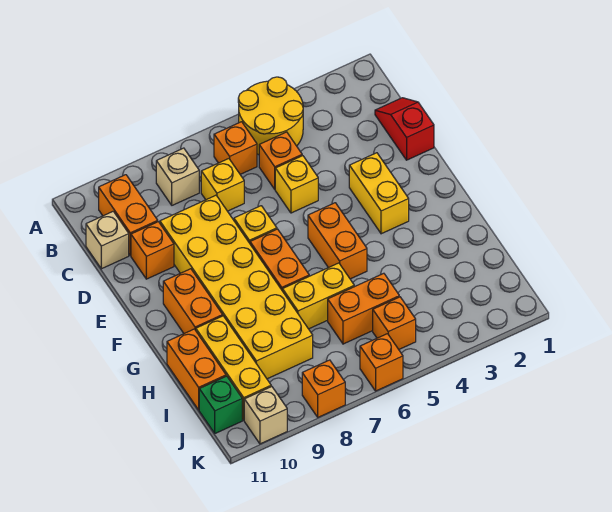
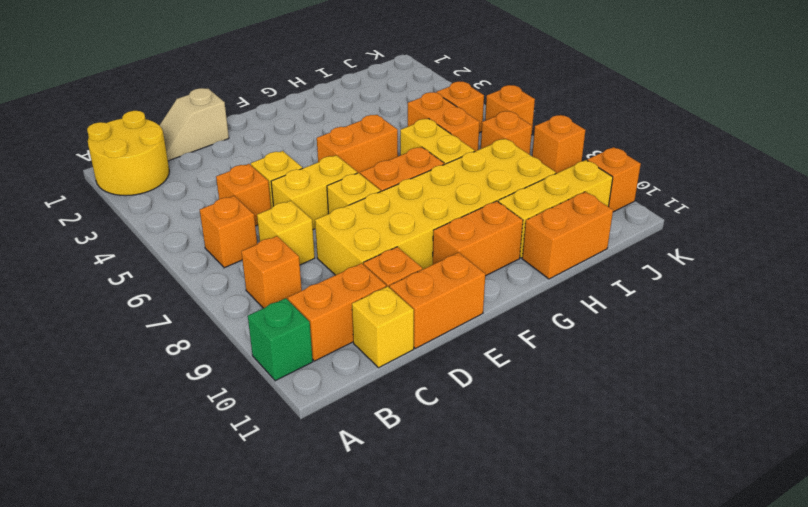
yellow round brick A4:B5 level 1 -> yellow round brick A1:B2 level 1
tan brick B8 level 1 -> orange brick B8 level 1
red slope C1:D1 level 1 top D -> tan slope C1:D1 level 1 top D
tan brick C11 level 1 -> yellow brick C11 level 1
none -> orange brick D11:E11 level 1
yellow brick E3:F3 level 1 -> yellow brick D6:E6 level 1
none -> orange brick J7 level 1
green brick J11 level 1 -> green brick A10 level 1
tan brick K10 level 1 -> orange brick K10 level 1

